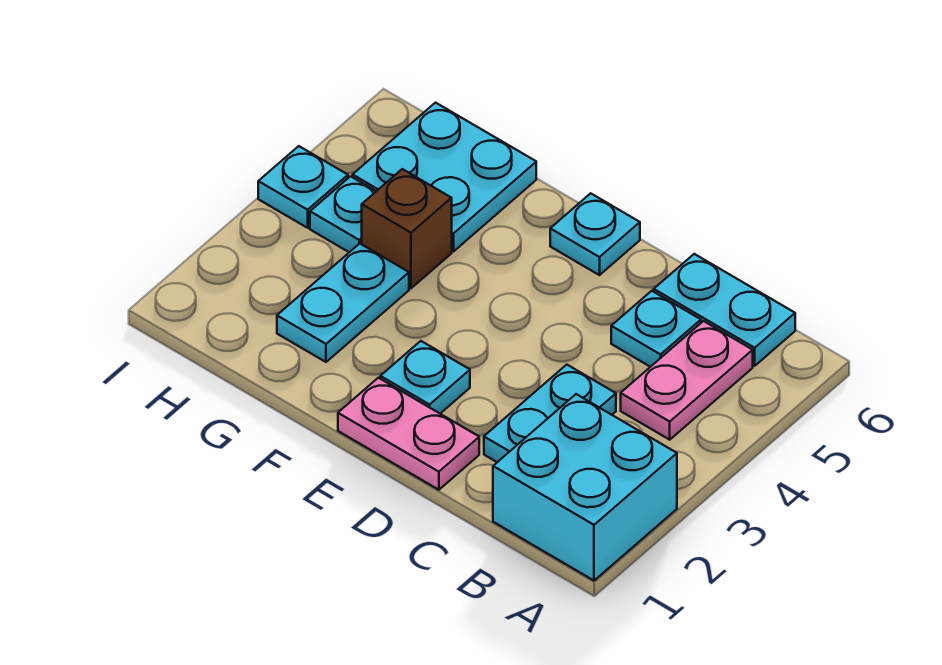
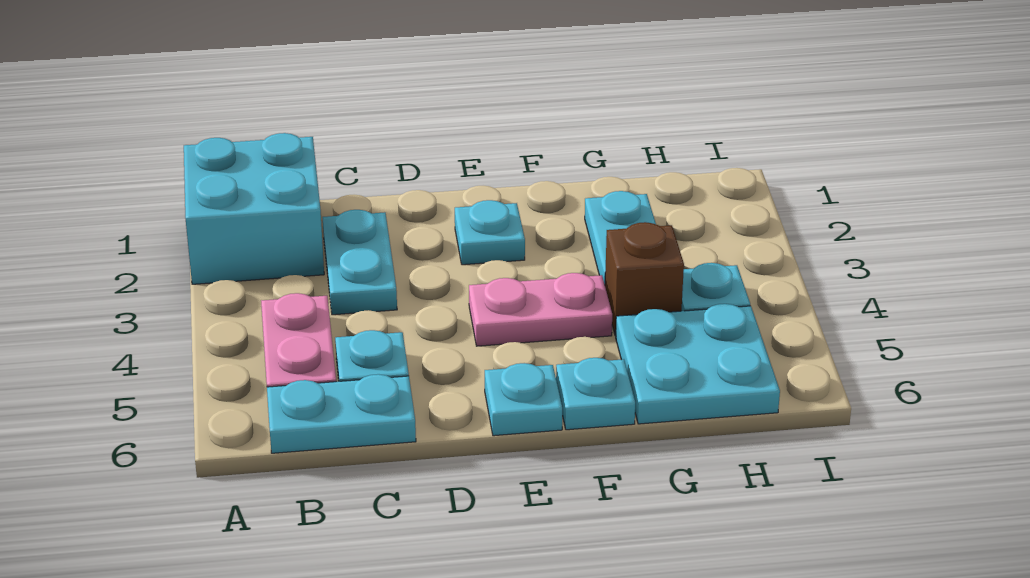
pink plate D1:E1 level 1 -> pink plate E4:F4 level 1
cyan plate I4 level 1 -> cyan plate F6 level 1

